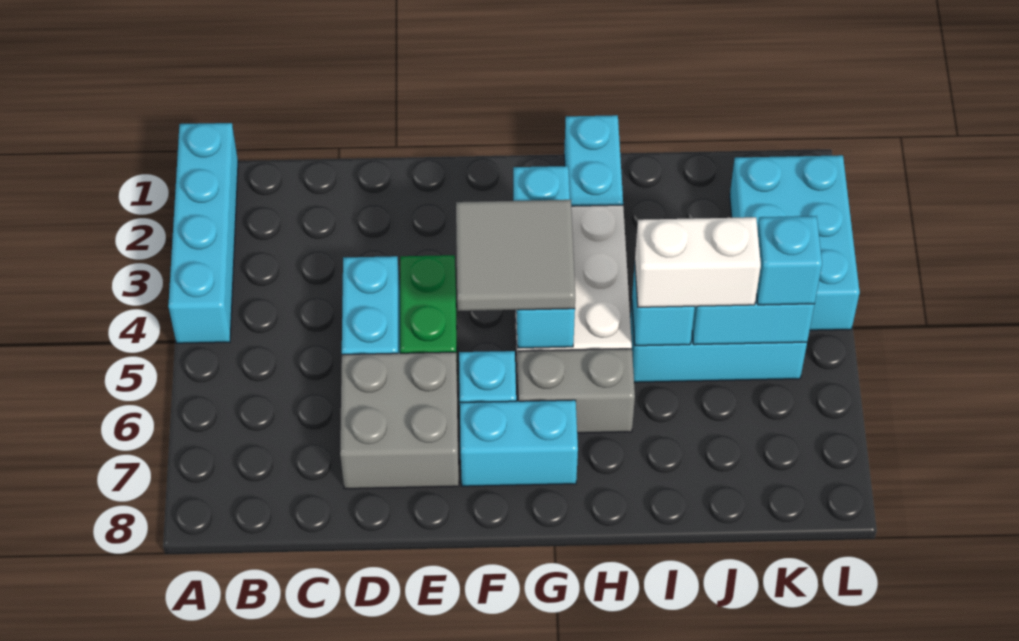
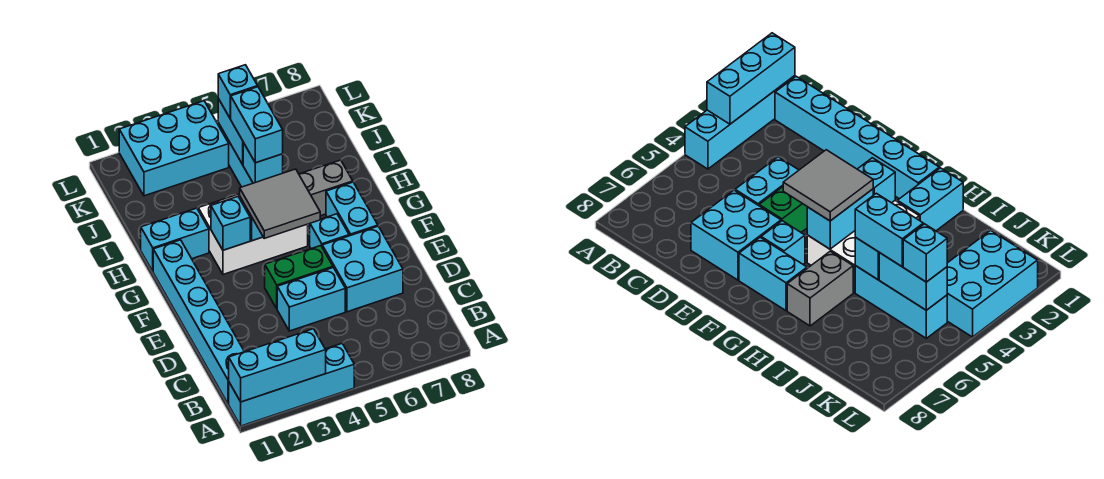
none -> cyan brick A1:A3 level 2
none -> cyan brick B1:G1 level 1
grey brick D6:E7 level 1 -> cyan brick D6:E7 level 1
grey brick G6:H6 level 1 -> grey brick H6:H7 level 1
white brick I5:J5 level 3 -> cyan brick I5:J5 level 3

